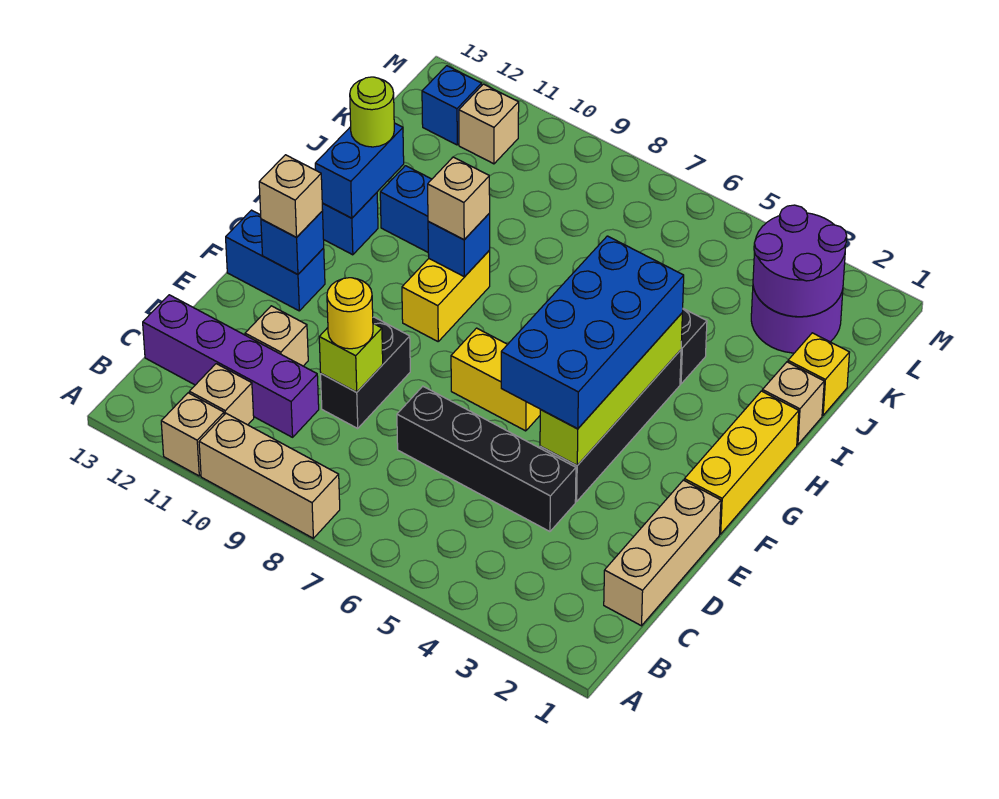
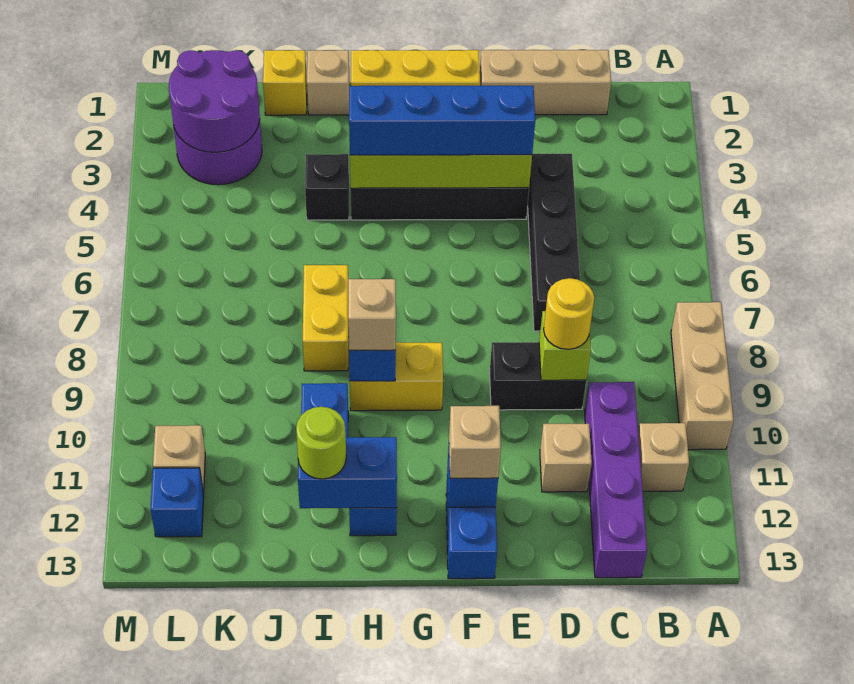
tan brick A11 level 1 -> none
blue brick E4:H5 level 3 -> blue brick E4:H4 level 3
yellow brick F6:F7 level 1 -> yellow brick I7:I8 level 1

